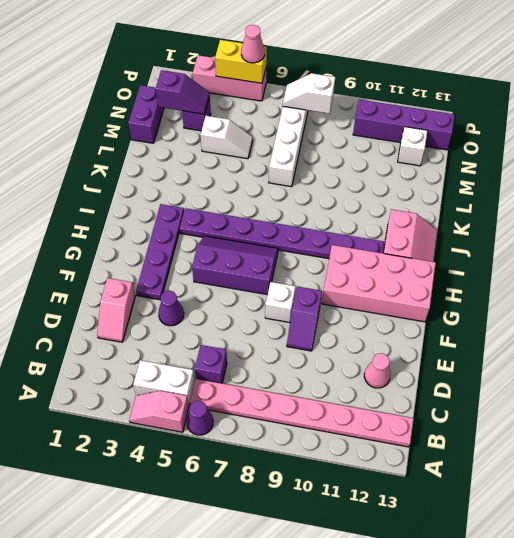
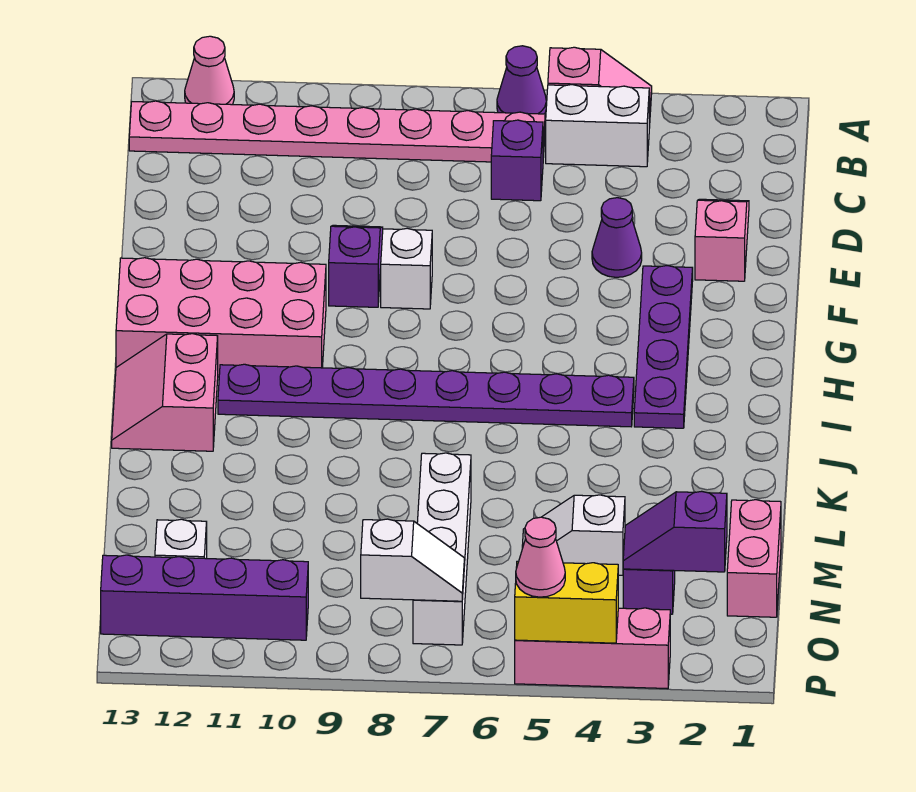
pink cone D12 level 1 -> pink cone A12 level 1
purple slope G5:H7 level 1 top G -> none
purple brick M1:N1 level 1 -> pink brick M1:N1 level 1

